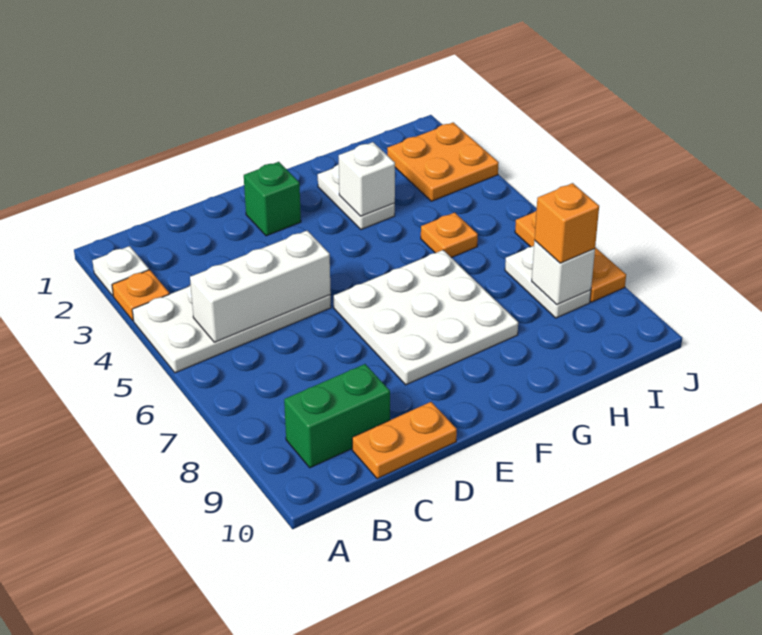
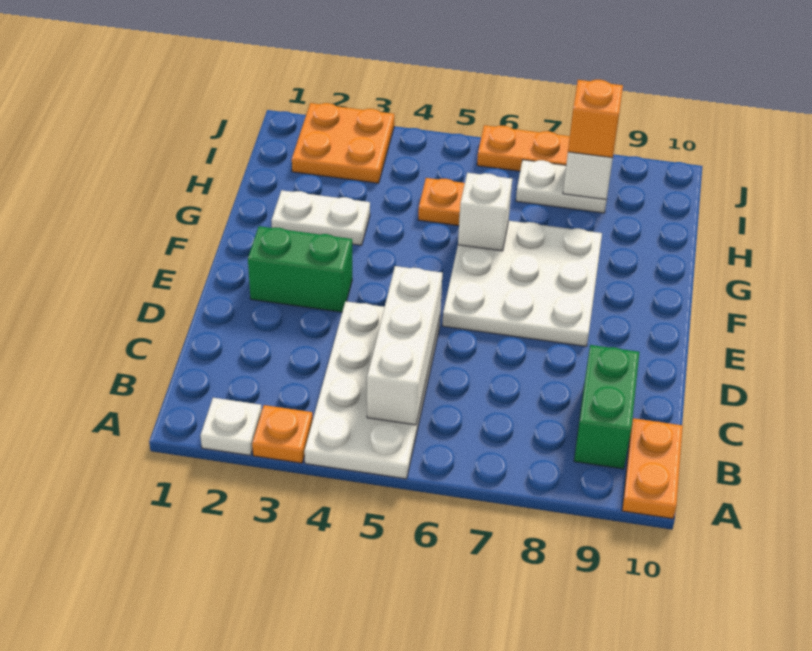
orange plate C10:D10 level 1 -> orange plate A10:B10 level 1
green brick E2 level 1 -> green brick E2:E3 level 1
white brick G3 level 2 -> white brick G6 level 2

